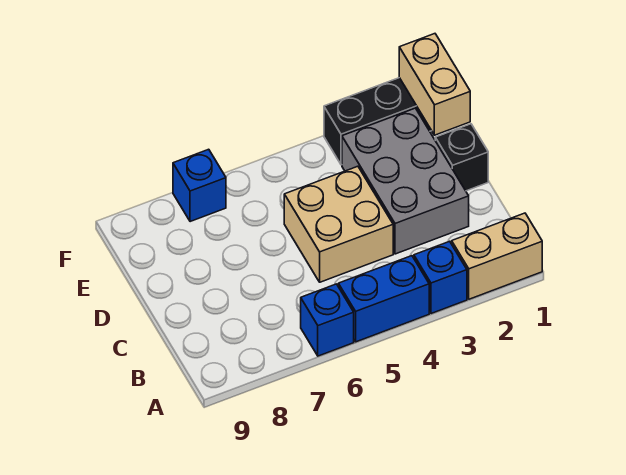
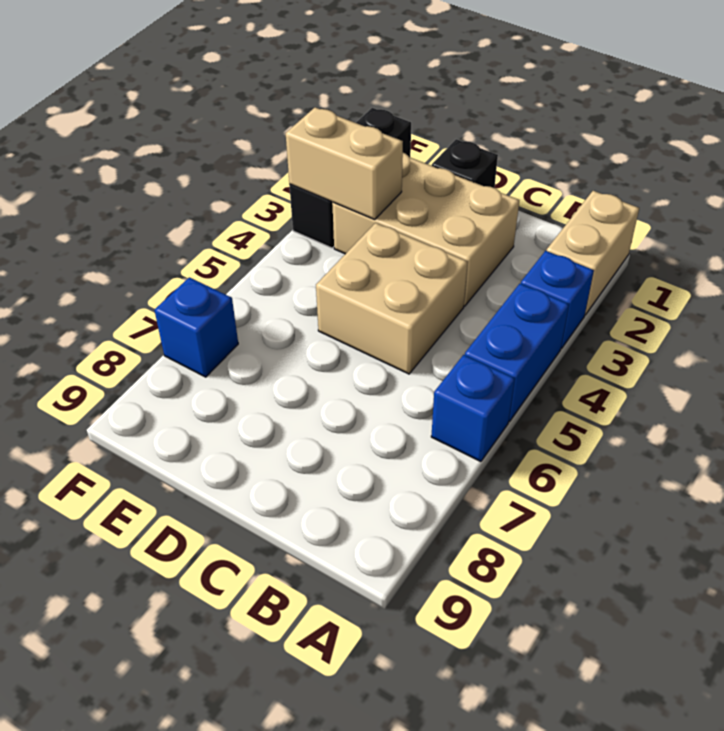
grey brick C2:E3 level 1 -> tan brick C2:E3 level 1
tan brick E1:F1 level 2 -> tan brick E3:F3 level 2

